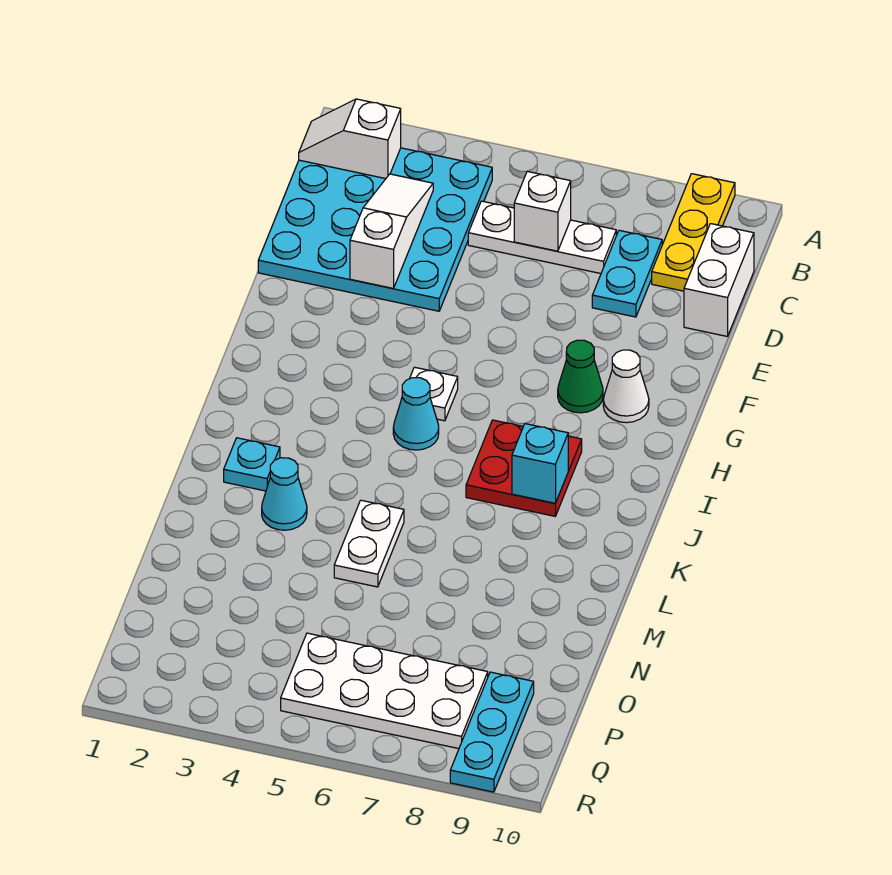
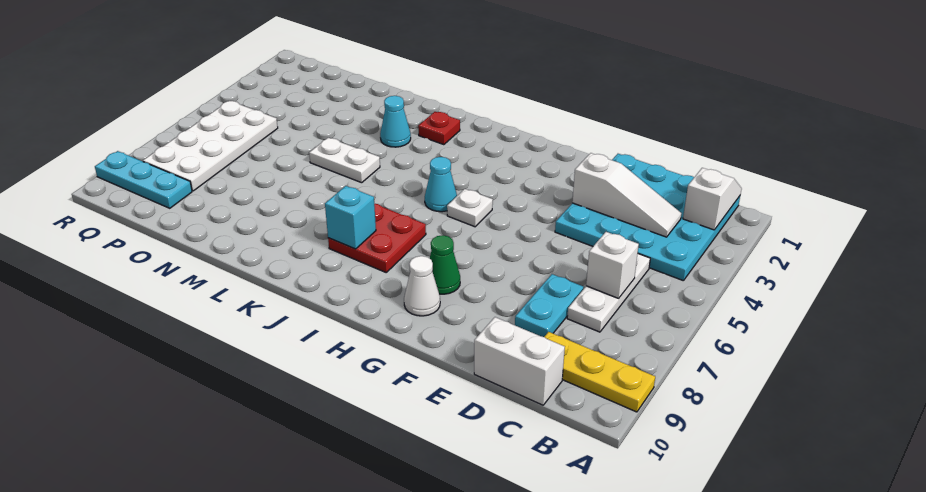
cyan plate C8:D8 level 1 -> cyan plate D7:D8 level 1
cyan plate K2 level 1 -> red plate K2 level 1

